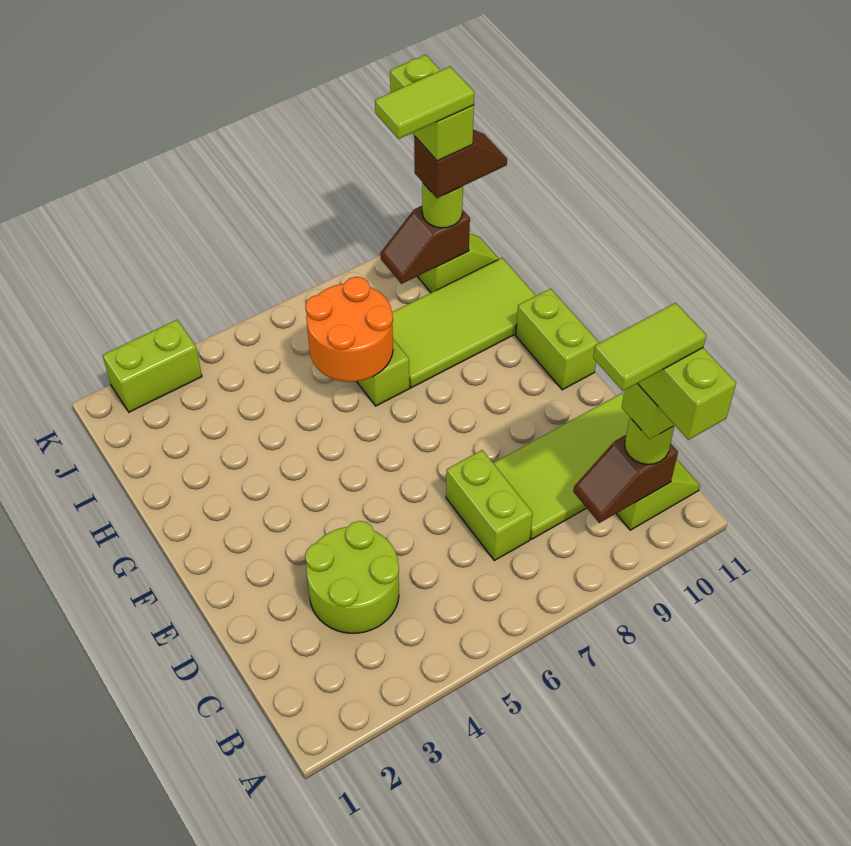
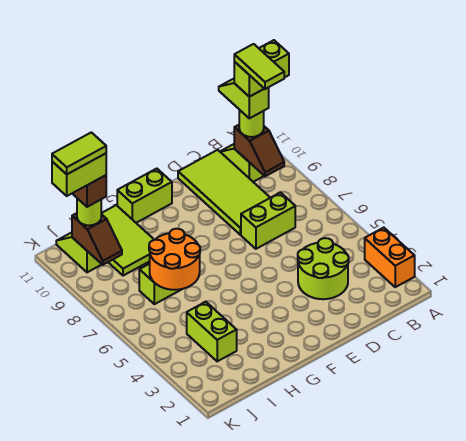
none -> orange brick A2:A3 level 1
lime tile H8:I11 level 1 -> lime tile H9:I11 level 1
lime tile J9:J10 level 6 -> lime tile J10:K10 level 6
lime brick K2:K3 level 1 -> lime brick I3:I4 level 1

